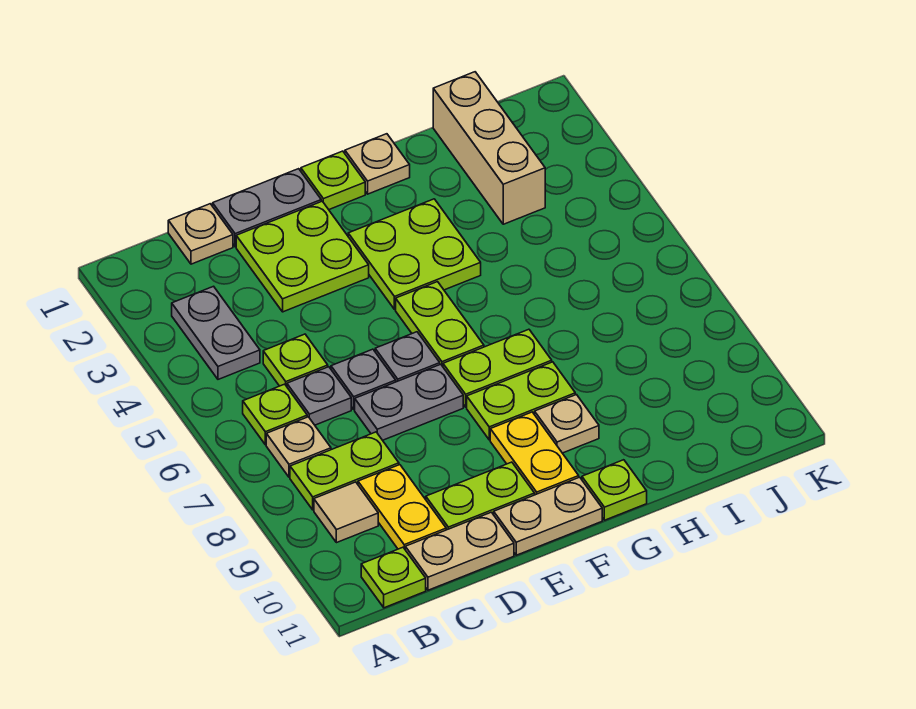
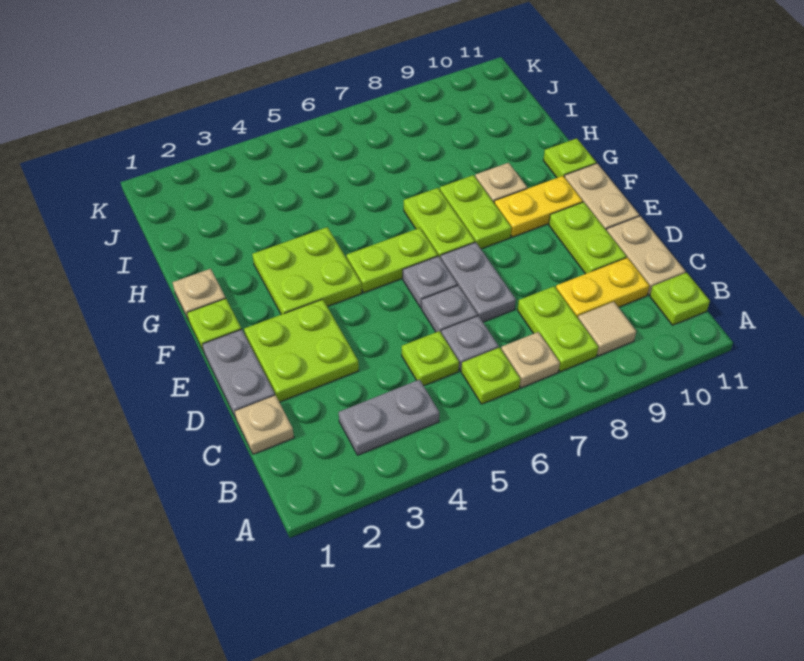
tan brick I1:I3 level 1 -> none

